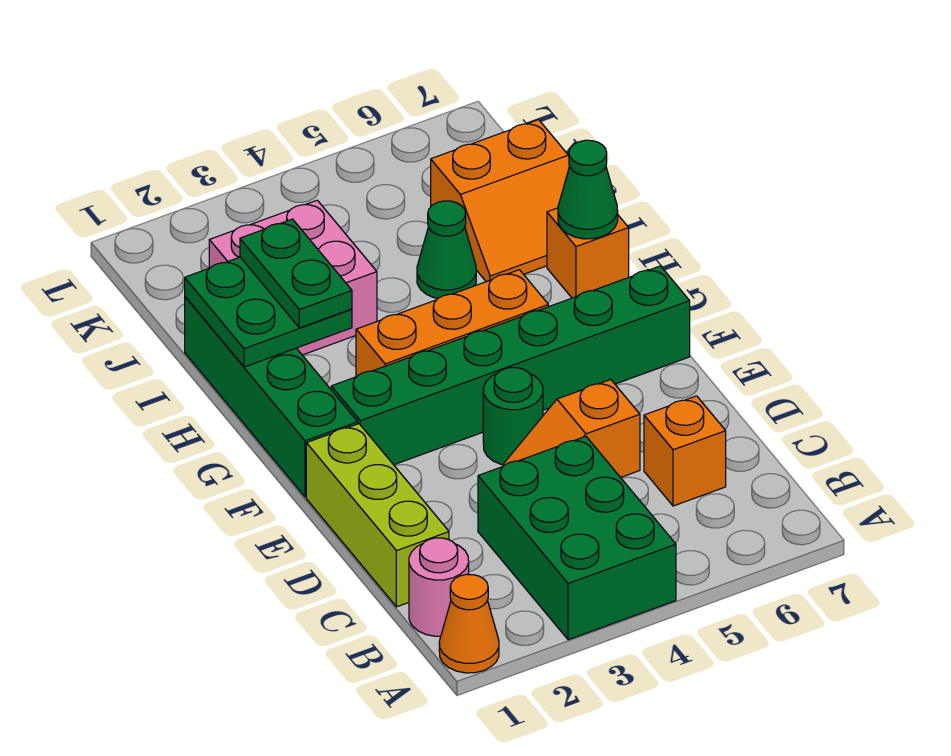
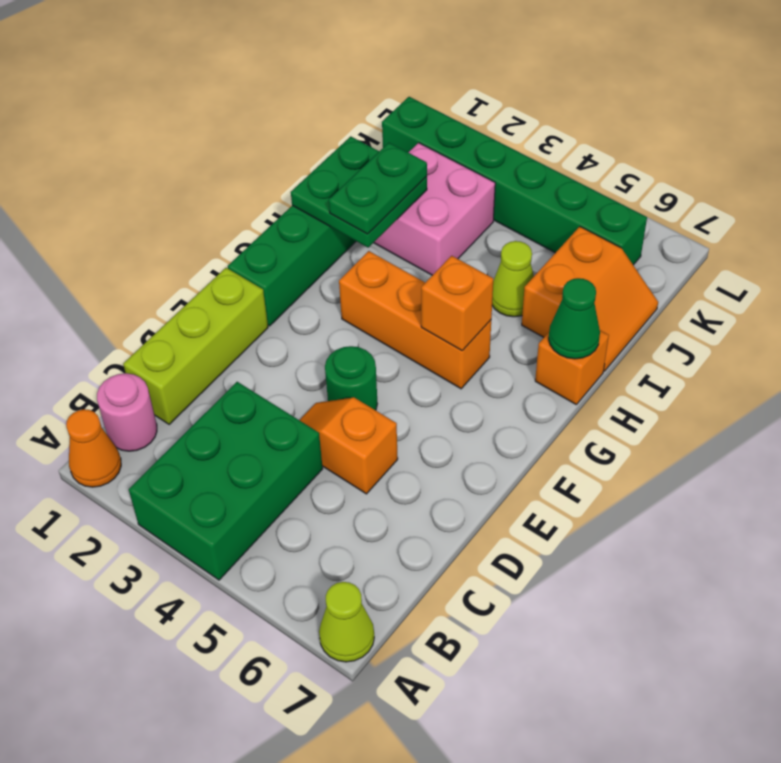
none -> lime cone A7 level 1
orange brick C6 level 1 -> orange brick G5 level 2
green brick F2:F7 level 1 -> green brick K1:K6 level 1
green cone I5 level 1 -> lime cone I5 level 1
orange slope I6:J7 level 1 top J -> orange slope I6:J7 level 1 top 6

